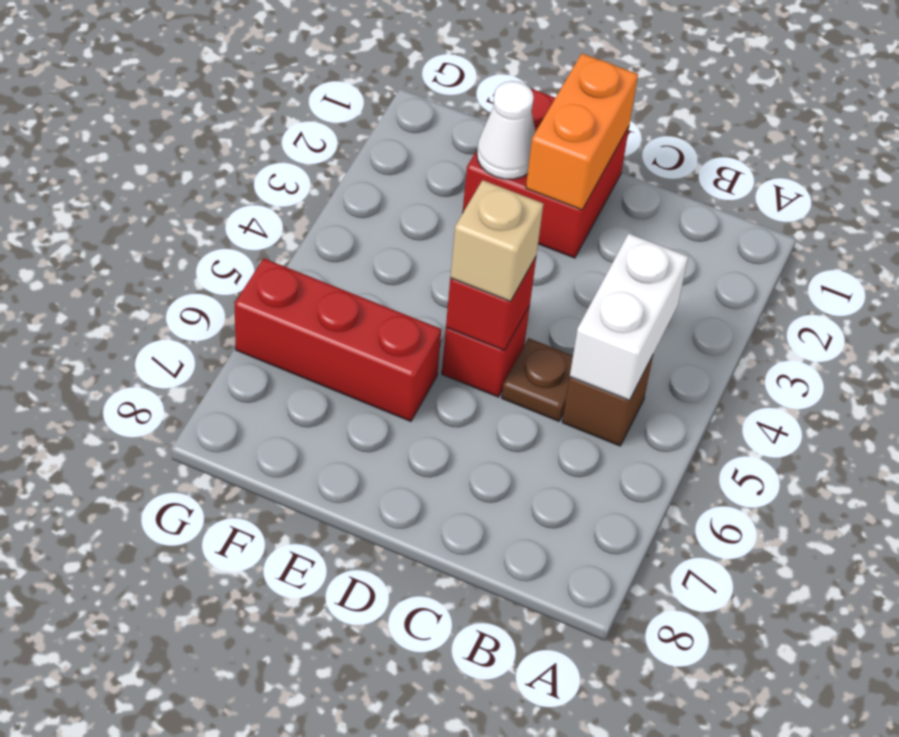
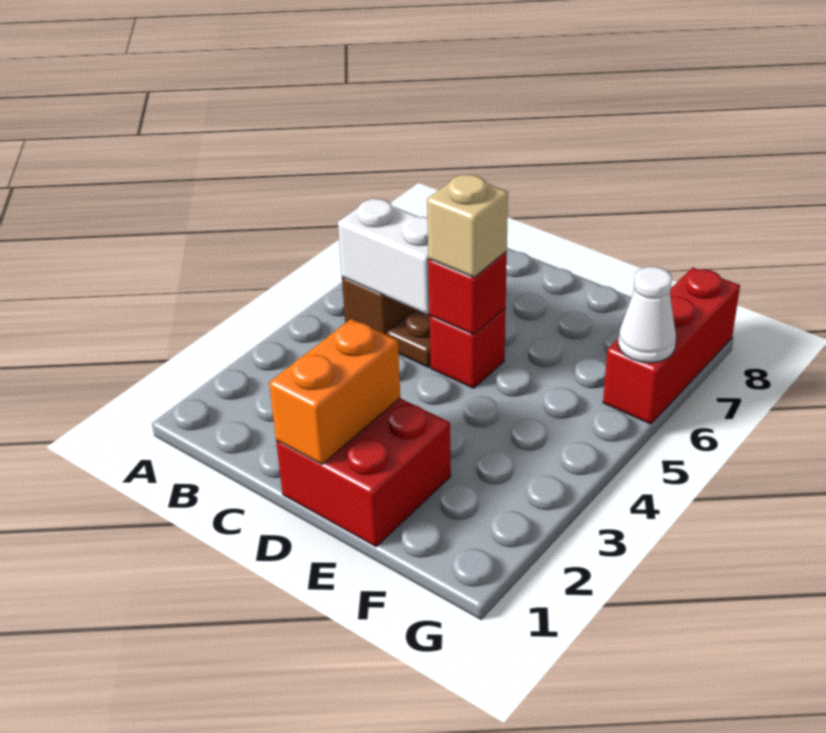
white brick B4:B5 level 2 -> white brick B5:C5 level 2
white cone E2 level 2 -> white cone G6 level 2
red brick E6:G6 level 1 -> red brick G6:G8 level 1

